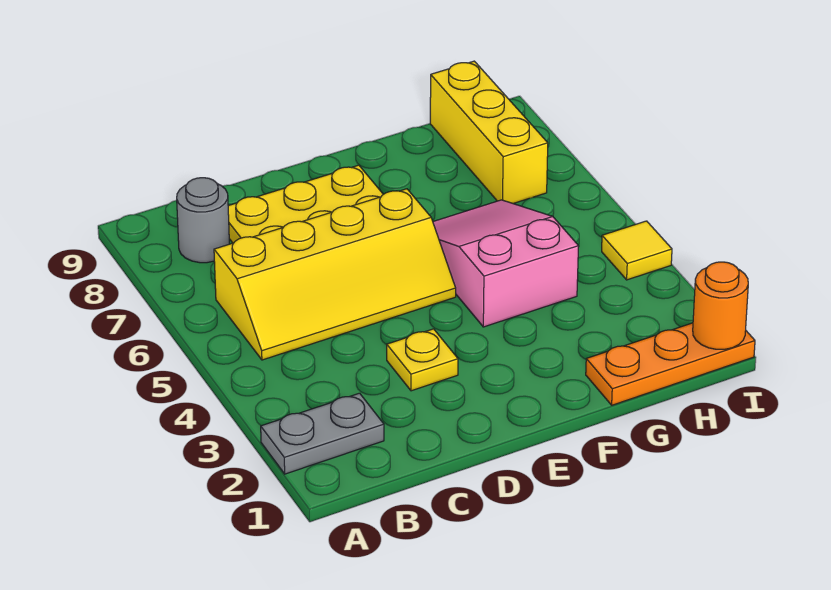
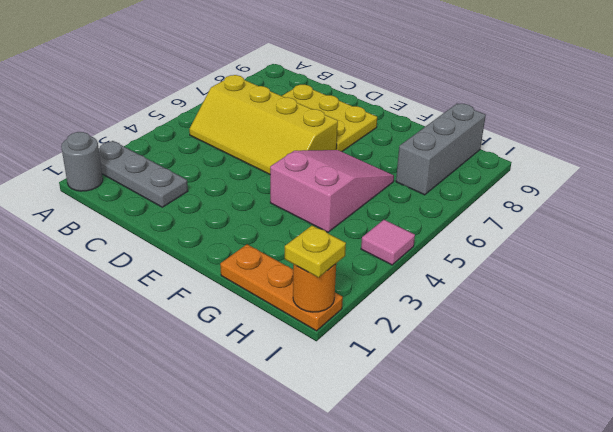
grey plate A2:B2 level 1 -> grey plate A2:C2 level 1
grey round brick B8 level 1 -> grey round brick A1 level 1
yellow plate D3 level 1 -> yellow plate I1 level 3
yellow brick H7:H9 level 1 -> grey brick H7:H9 level 1
yellow tile I4 level 1 -> pink tile I4 level 1

